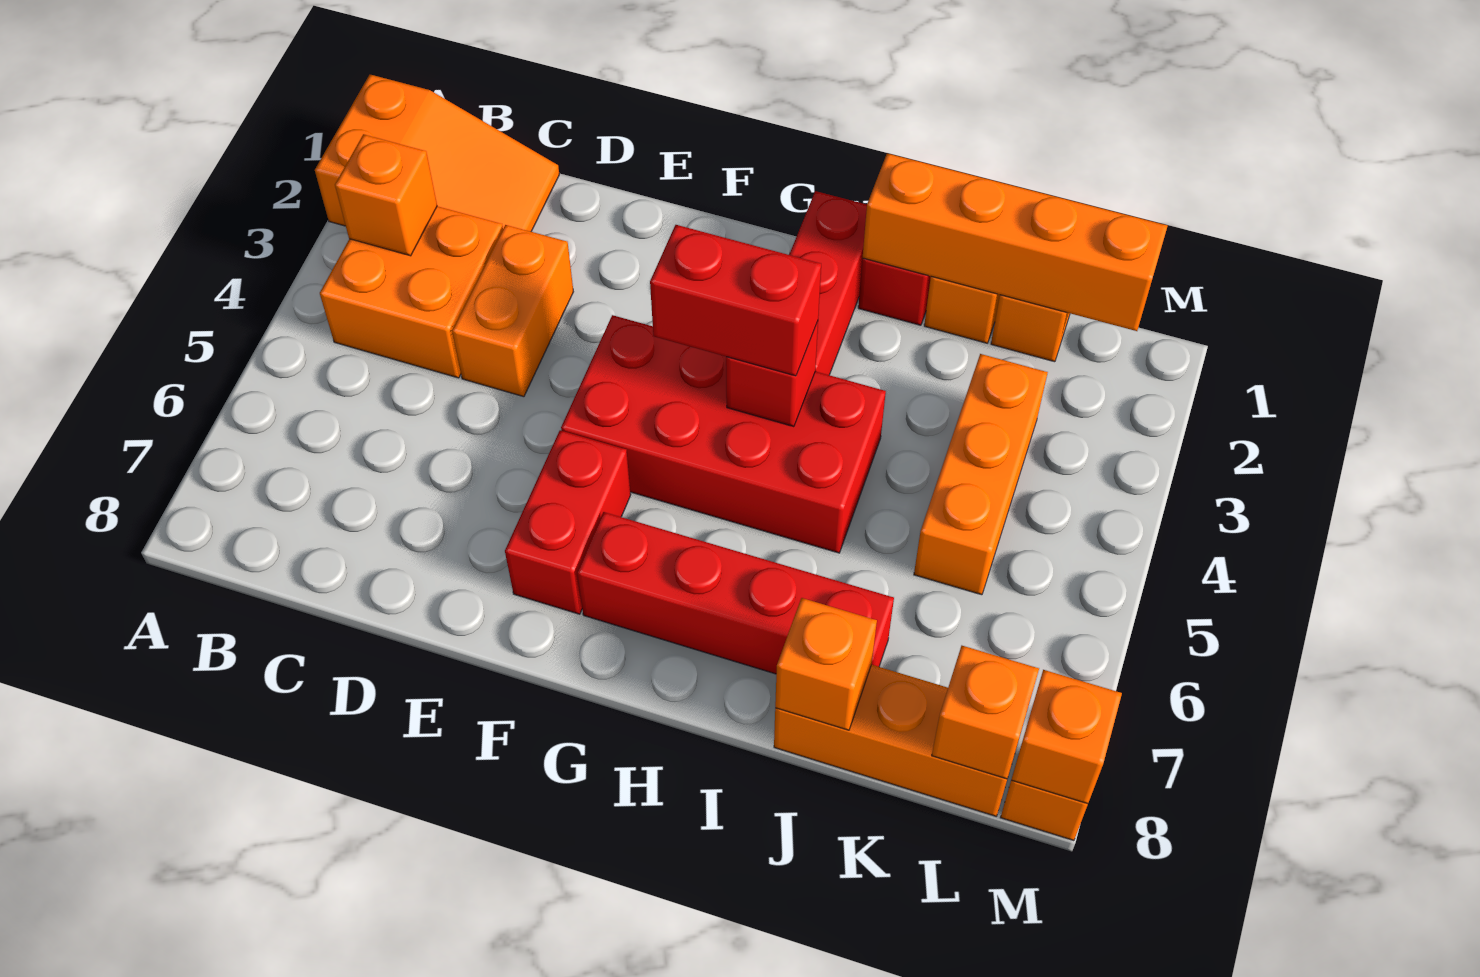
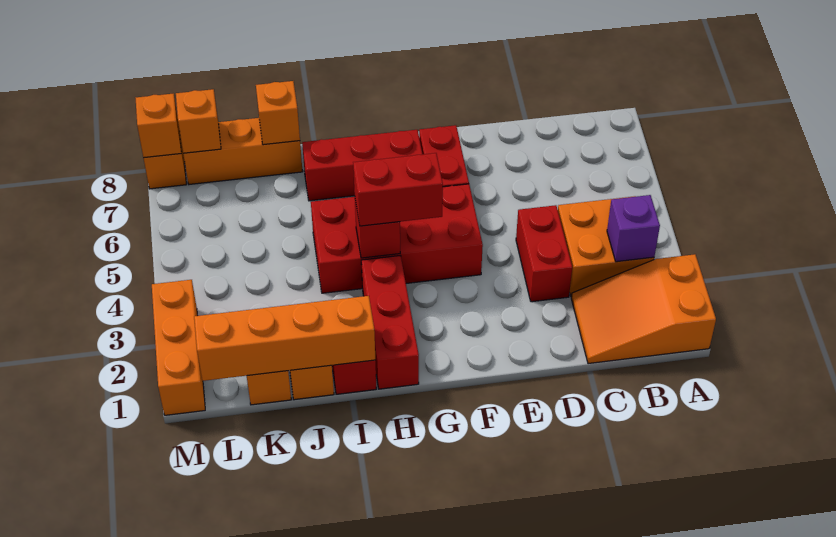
orange brick B3 level 2 -> purple brick B3 level 2
orange brick D3:D4 level 1 -> red brick D3:D4 level 1
red brick G7:J7 level 1 -> red brick G7:I7 level 1
orange brick K3:K5 level 1 -> orange brick M1:M3 level 1

